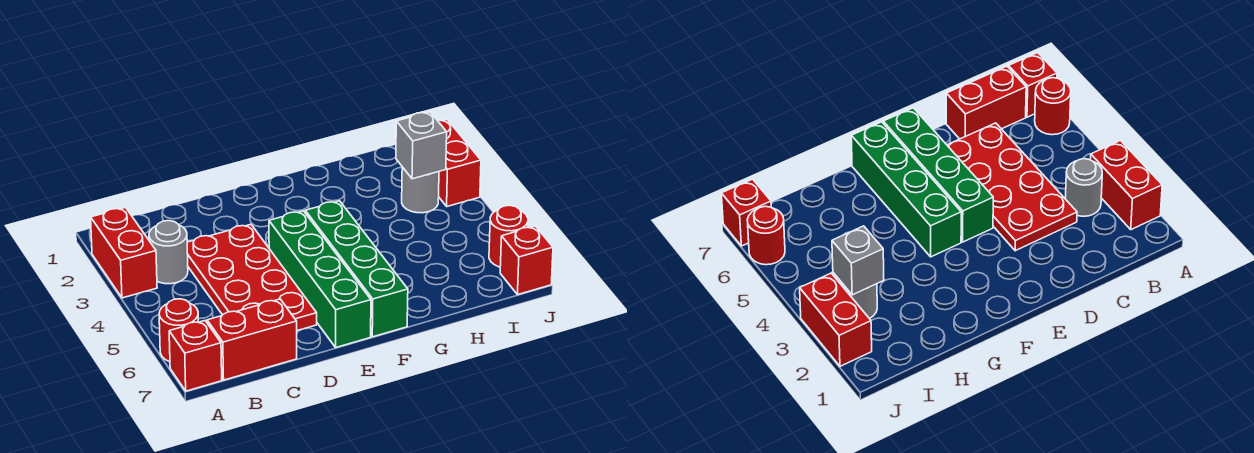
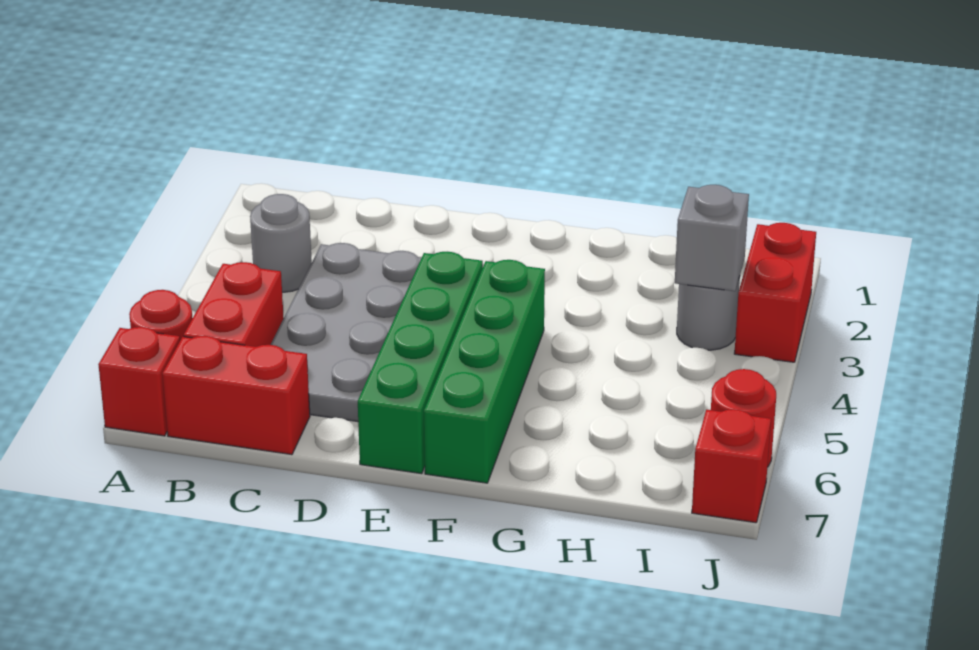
red brick A2:A3 level 1 -> red brick B5:B6 level 1
red plate C3:D6 level 1 -> grey plate C3:D6 level 1

